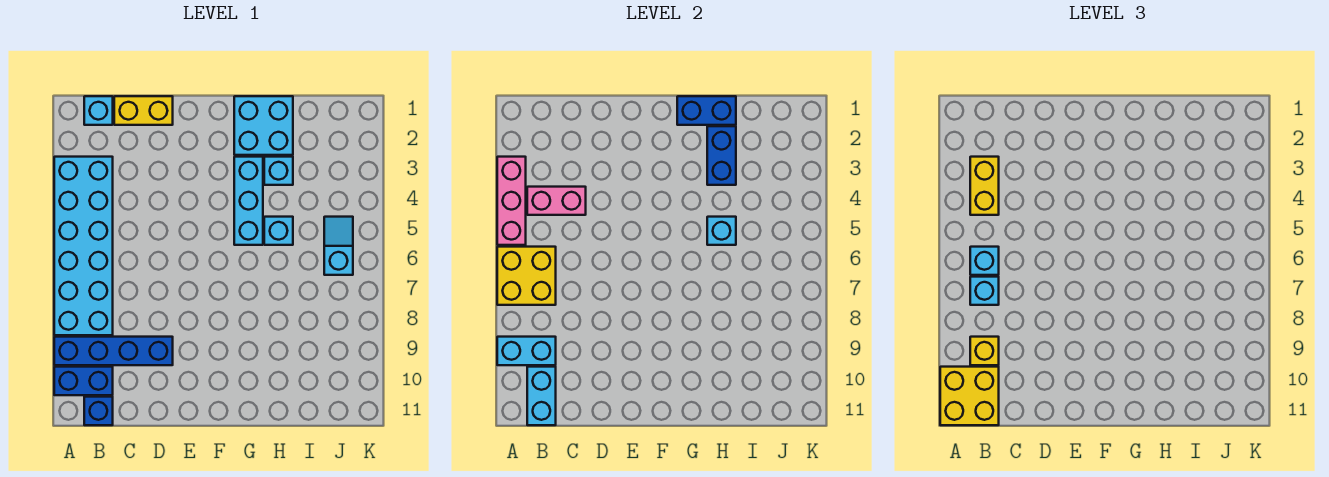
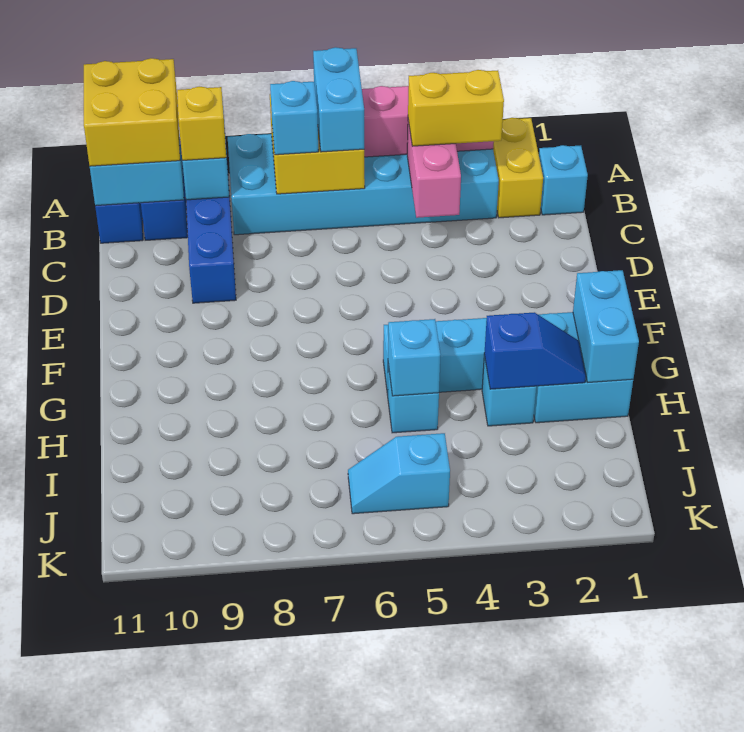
cyan brick B6 level 3 -> cyan brick A6:B6 level 3
yellow brick C1:D1 level 1 -> yellow brick A2:B2 level 1
blue brick G1:H1 level 2 -> cyan brick G1:H1 level 2
blue brick H2:H3 level 2 -> blue slope H2:H3 level 2 top 3
cyan slope J5:J6 level 1 top 6 -> cyan slope J5:J6 level 1 top 5

